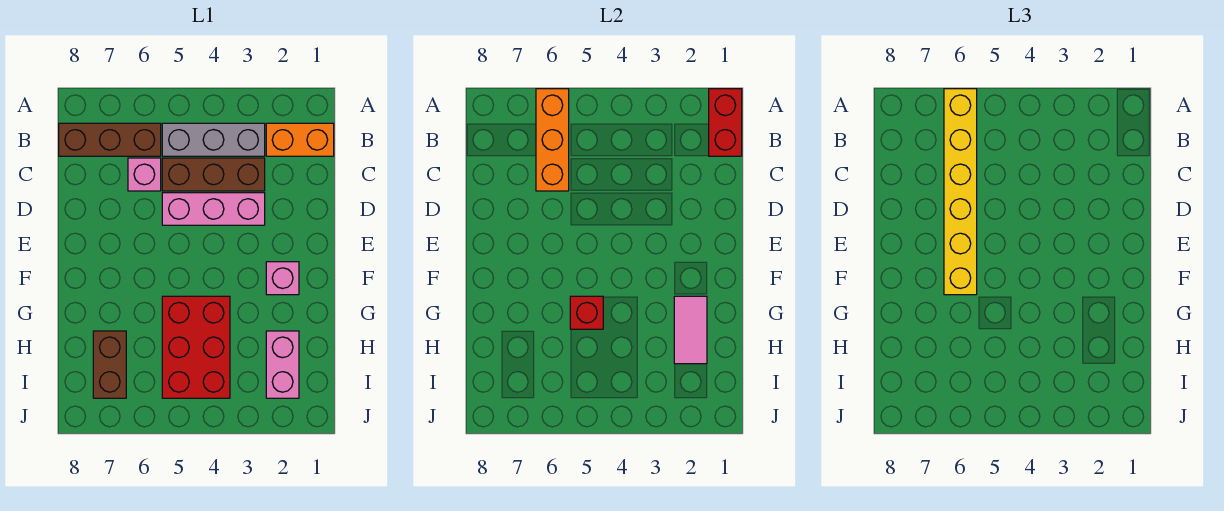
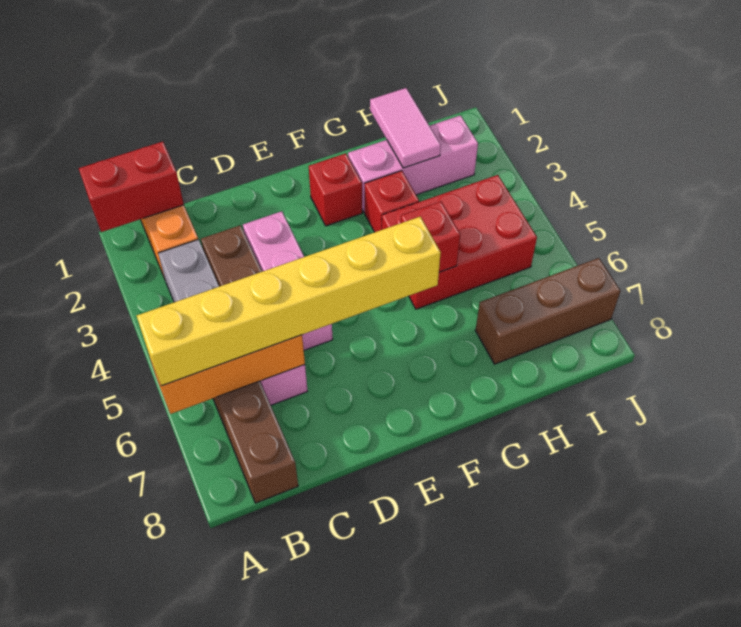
pink brick F2 level 1 -> red brick F2 level 1
pink tile G2:H2 level 2 -> pink tile H1:H2 level 2
none -> red brick G3 level 1
pink brick H2:I2 level 1 -> pink brick G2:I2 level 1
brown brick H7:I7 level 1 -> brown brick H7:J7 level 1

